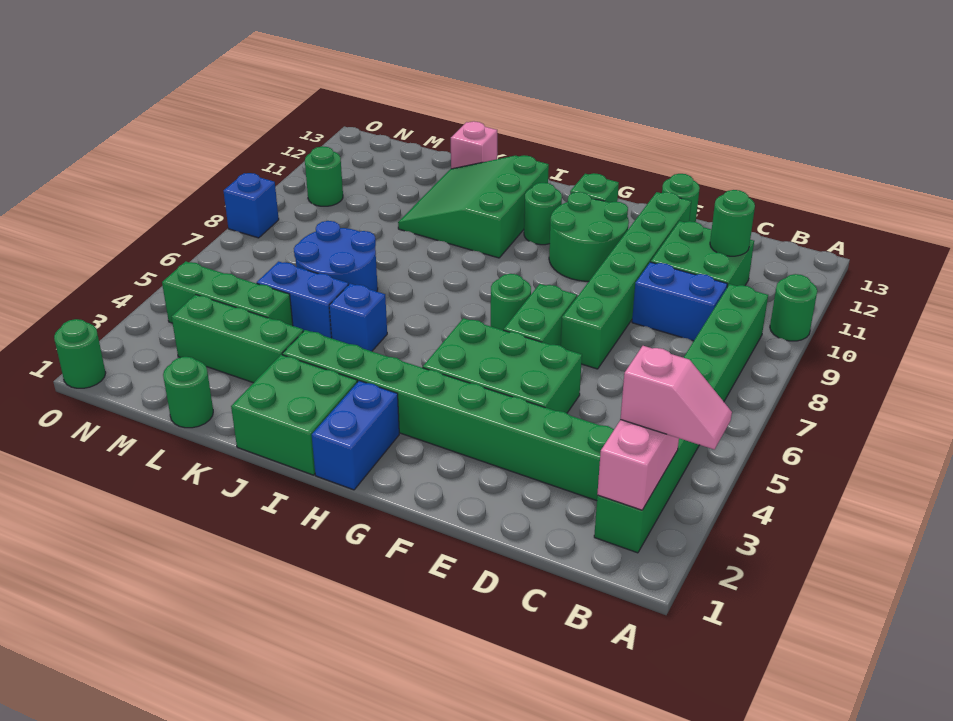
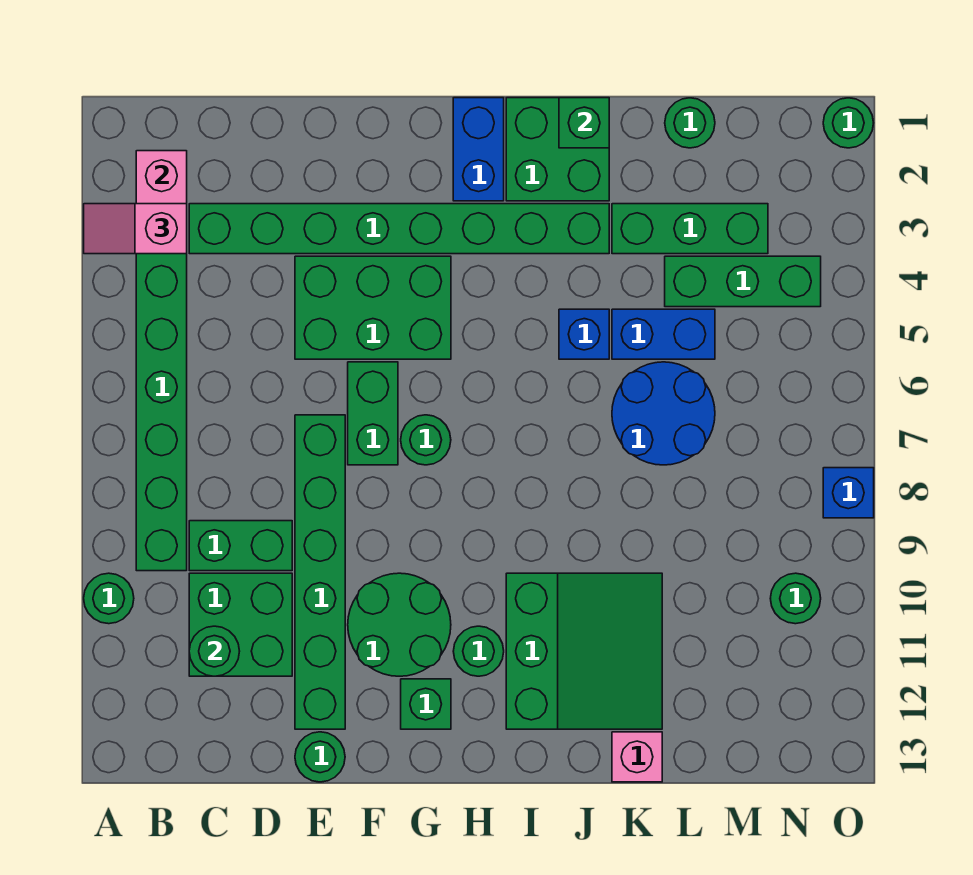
blue brick C9:D9 level 1 -> green brick C9:D9 level 1
none -> green brick J1 level 2

